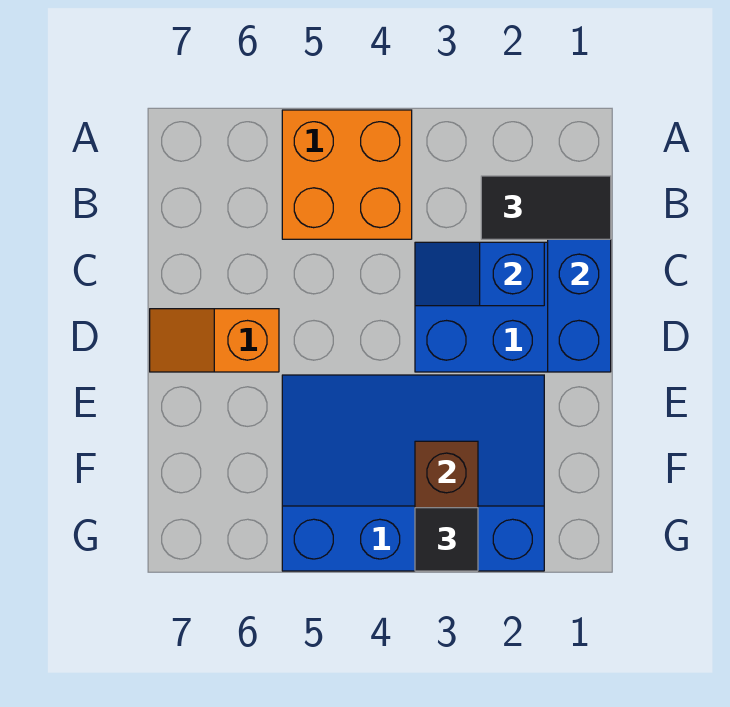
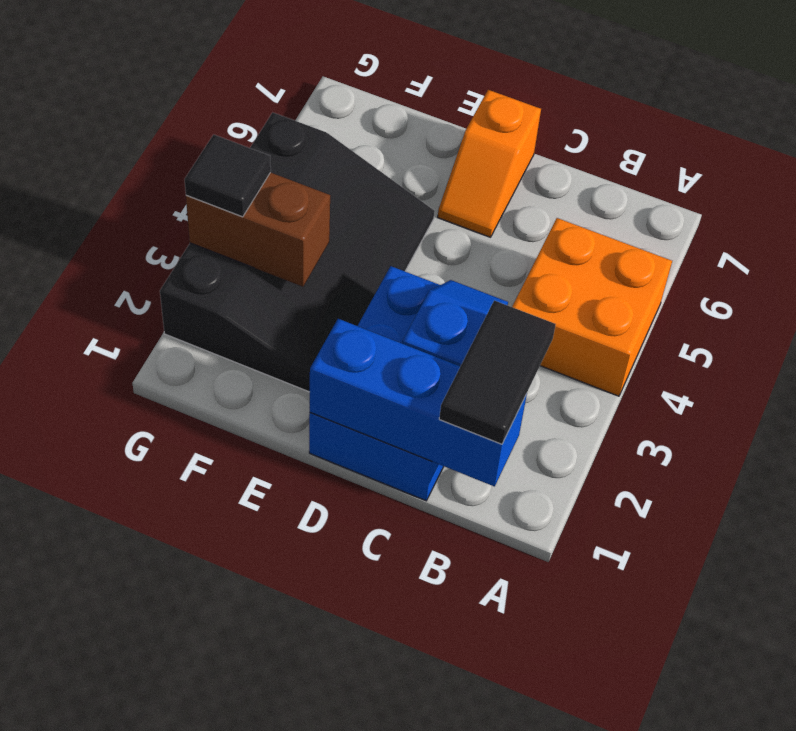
orange slope D6:D7 level 1 top 6 -> orange slope D6:D7 level 1 top 7
blue slope E2:G5 level 1 top G -> black slope E2:G5 level 1 top G

